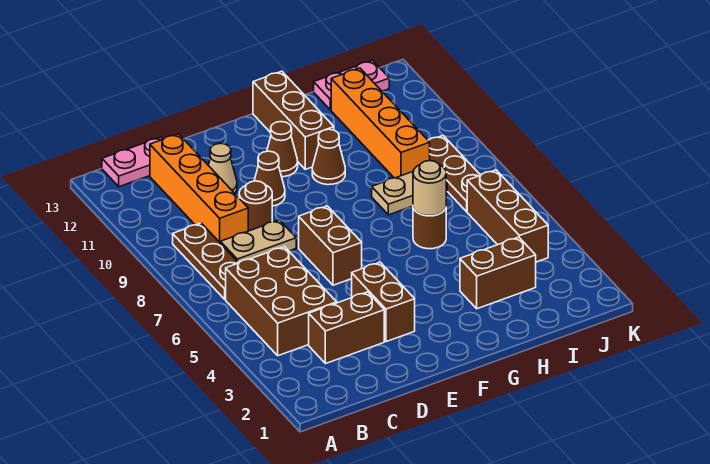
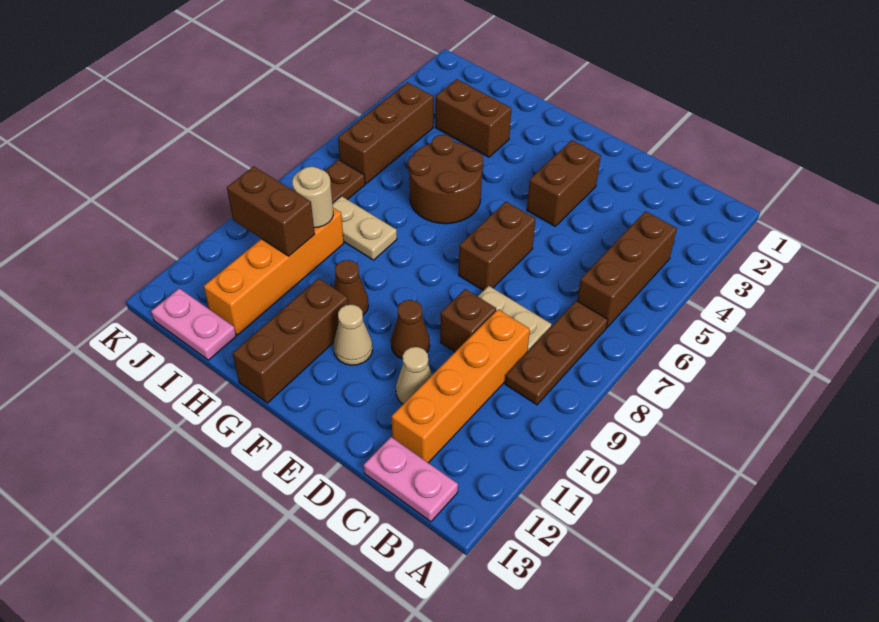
brown brick B4:C6 level 1 -> brown brick B4:B6 level 1
brown brick C3:D3 level 1 -> brown brick I10:J10 level 2
brown round brick D9 level 1 -> brown brick D9 level 1
brown cone F11 level 1 -> tan cone F11 level 1
brown round brick H6 level 1 -> brown round brick G5:H6 level 1
tan round brick H6 level 2 -> tan round brick I9 level 2

